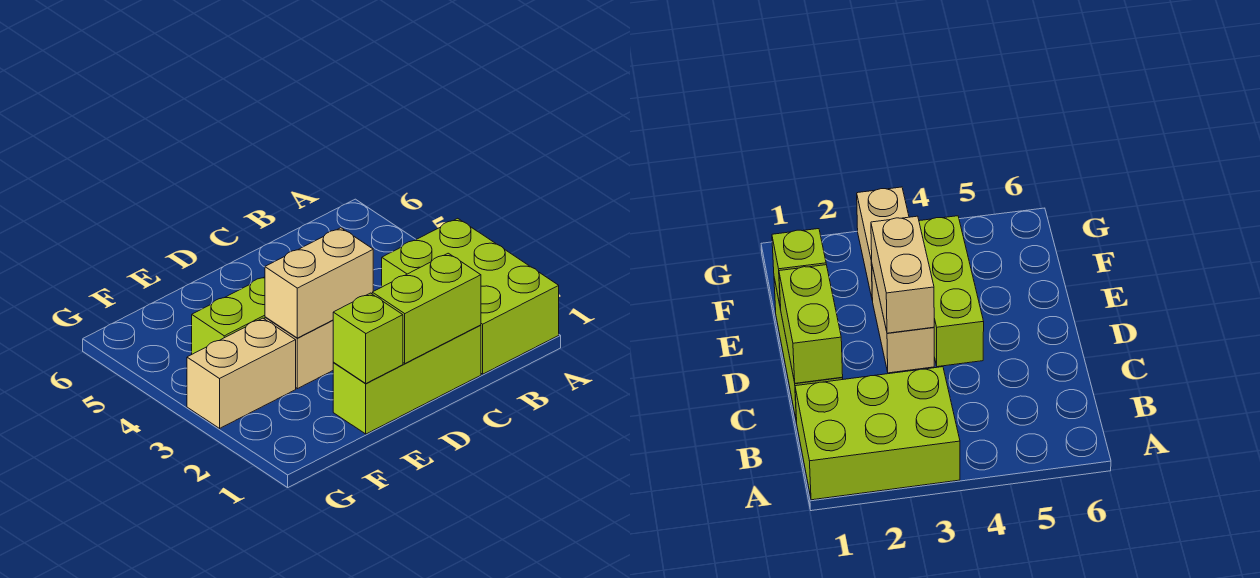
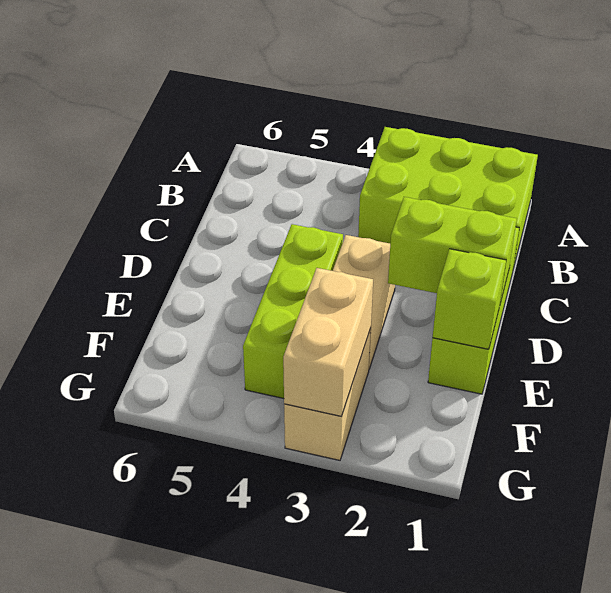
lime brick C1:D1 level 2 -> lime brick D1:D2 level 2
tan brick D3:E3 level 2 -> tan brick F3:G3 level 2

